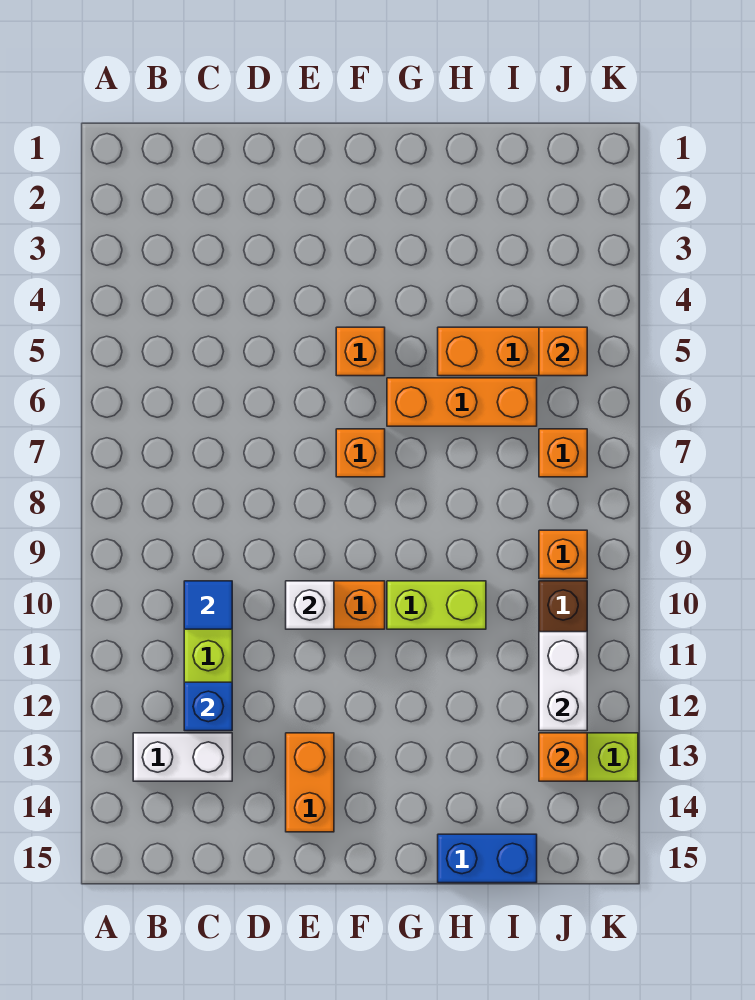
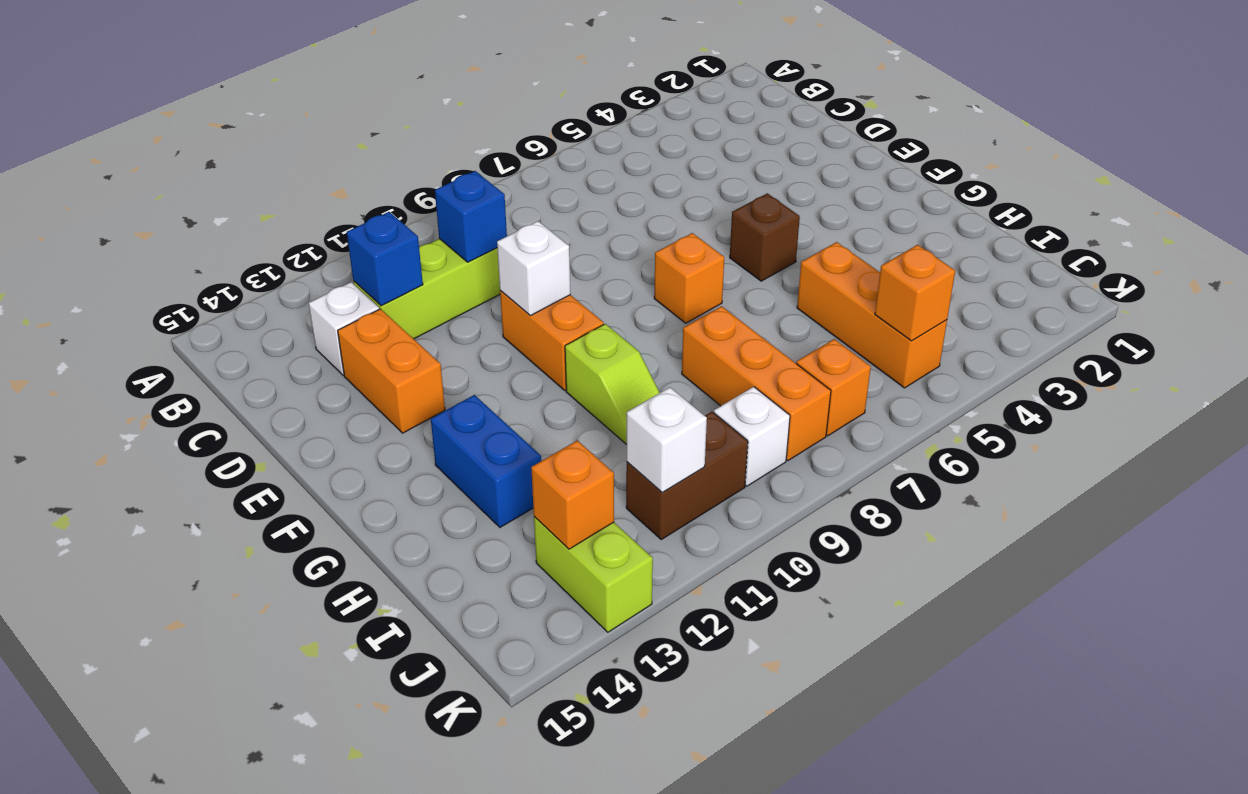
white brick B13:C13 level 1 -> white brick C13 level 1
blue tile C10 level 2 -> blue brick C10 level 2
orange brick E13:E14 level 1 -> orange brick D13:E13 level 1
orange brick F5 level 1 -> brown brick F5 level 1
orange brick G6:I6 level 1 -> orange brick H8:J8 level 1
lime brick G10:H10 level 1 -> lime slope G10:H10 level 1 top G
blue brick H15:I15 level 1 -> blue brick G13:H13 level 1
orange brick J9 level 1 -> white brick J9 level 1
white brick J11:J12 level 2 -> white brick J11 level 2

